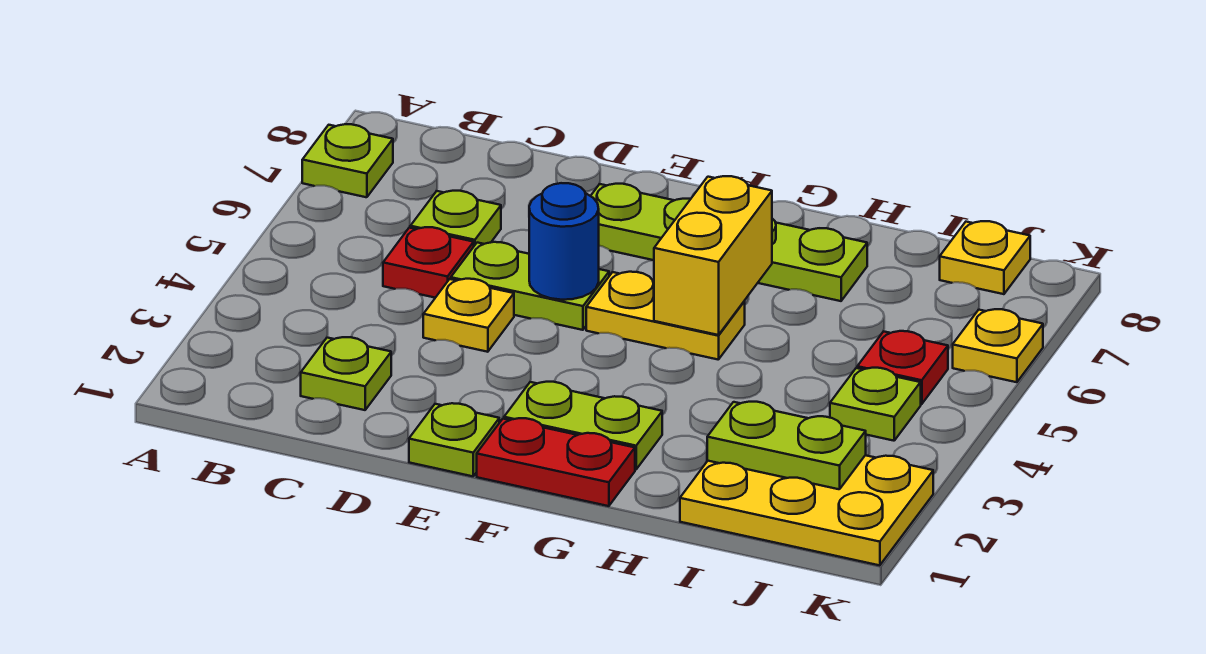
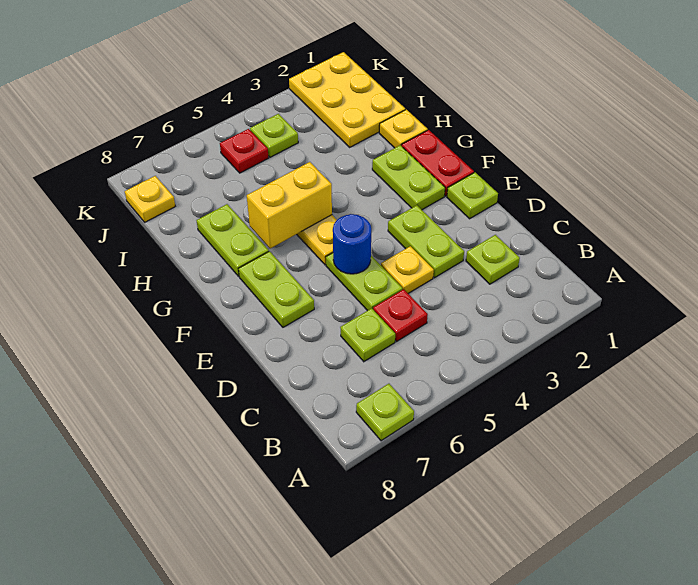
lime plate I2:J2 level 2 -> lime plate D3:E3 level 1
yellow plate K6 level 1 -> yellow plate H1 level 1

